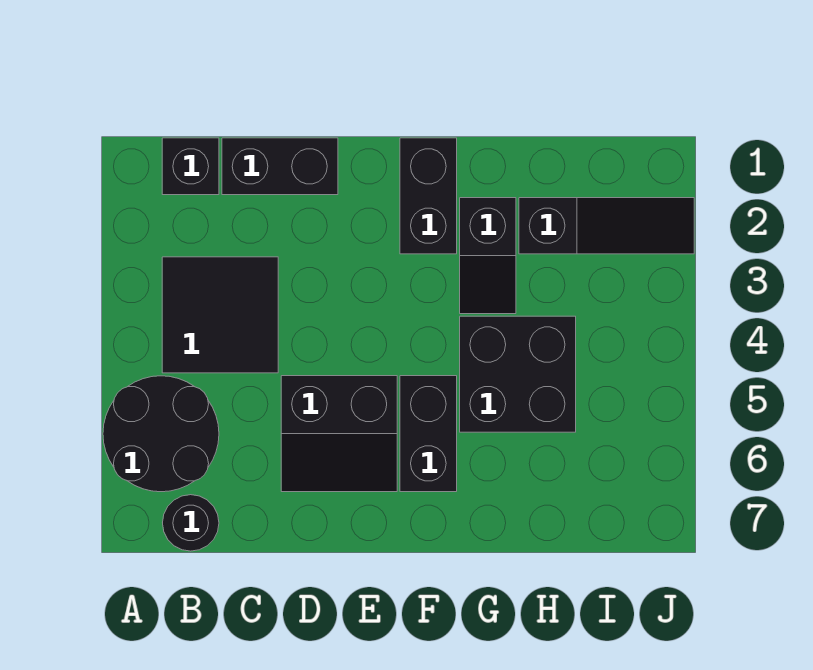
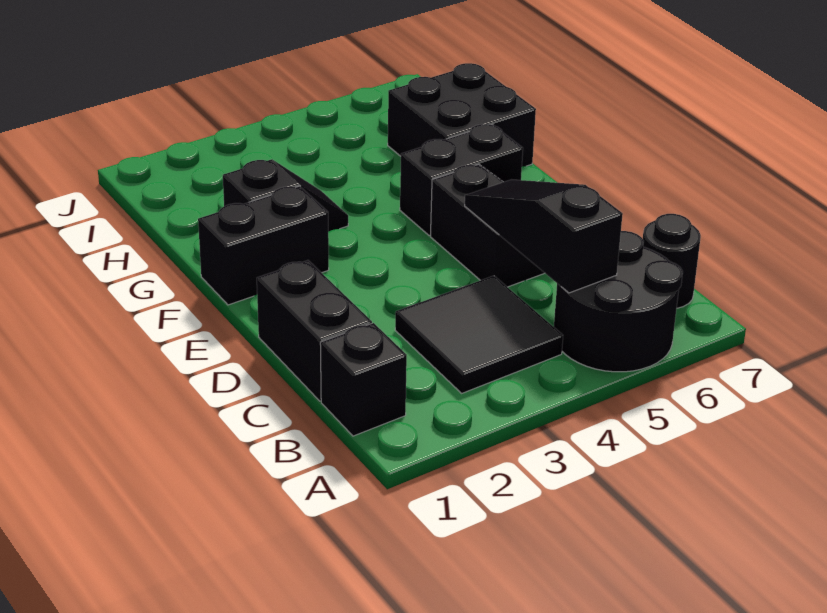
black brick G4:H5 level 1 -> black brick G6:H7 level 1
black slope H2:J2 level 1 top H -> black slope B5:D5 level 2 top B

